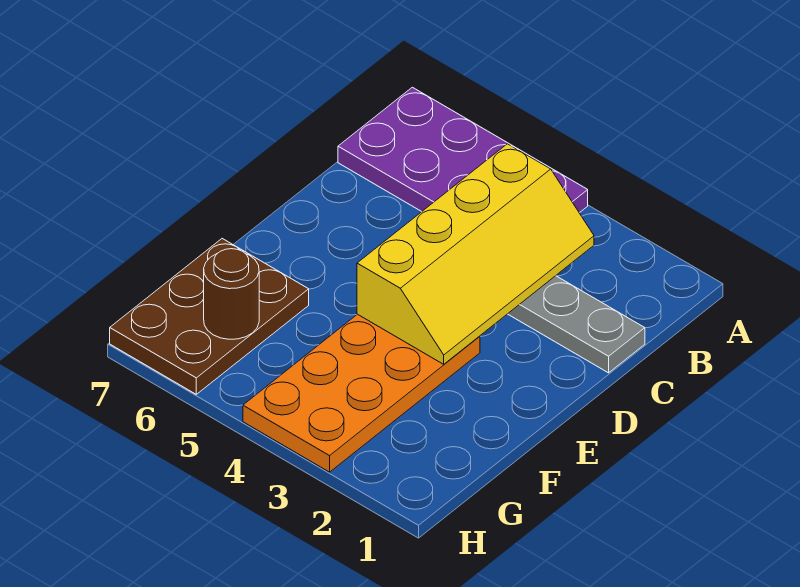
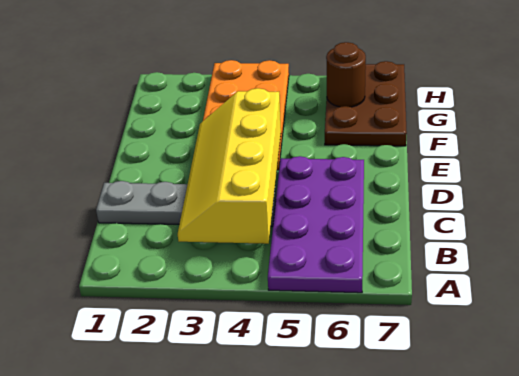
purple plate A4:B7 level 1 -> purple plate A5:D6 level 1

